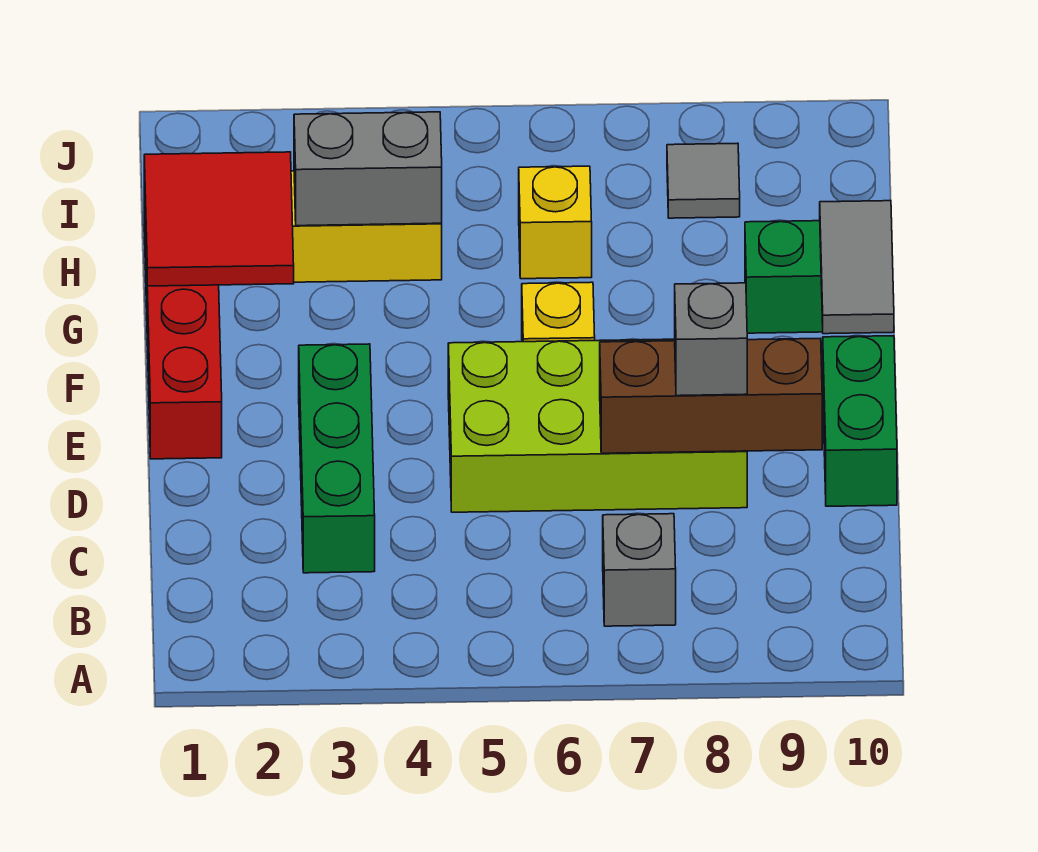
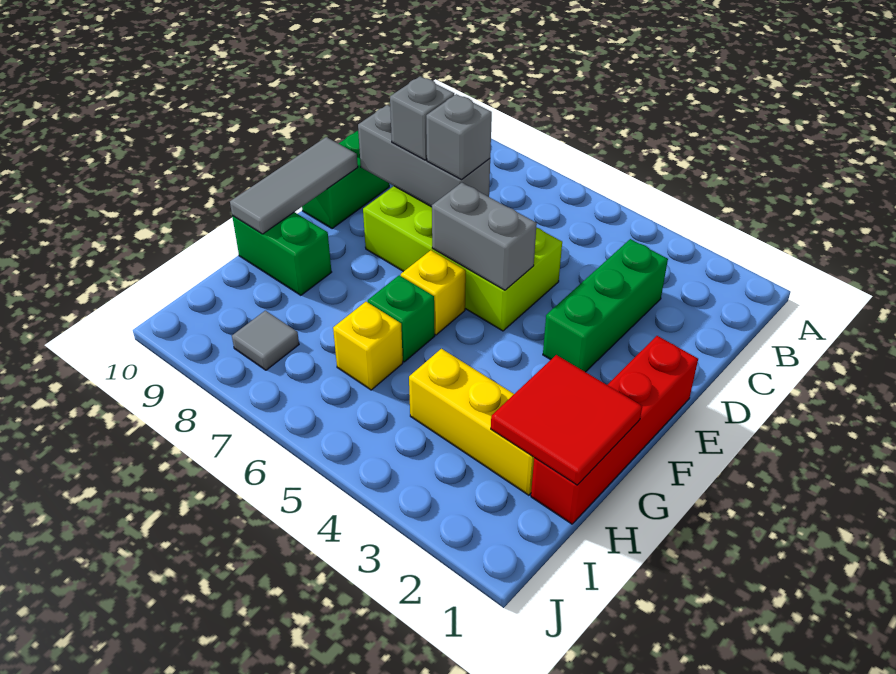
grey brick B7 level 1 -> grey brick D7 level 3
brown brick D7:D9 level 2 -> grey brick D7:D9 level 2
grey tile F10:G10 level 2 -> grey tile E10:G10 level 2
none -> green brick G6 level 1
grey brick H3:H4 level 2 -> grey brick E5:E6 level 2

